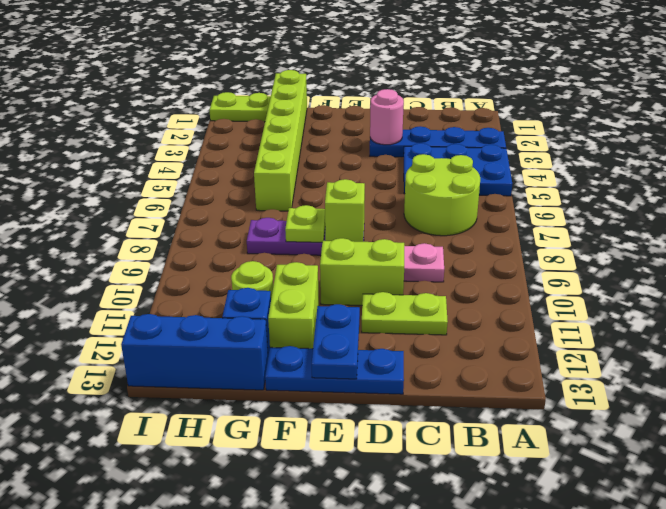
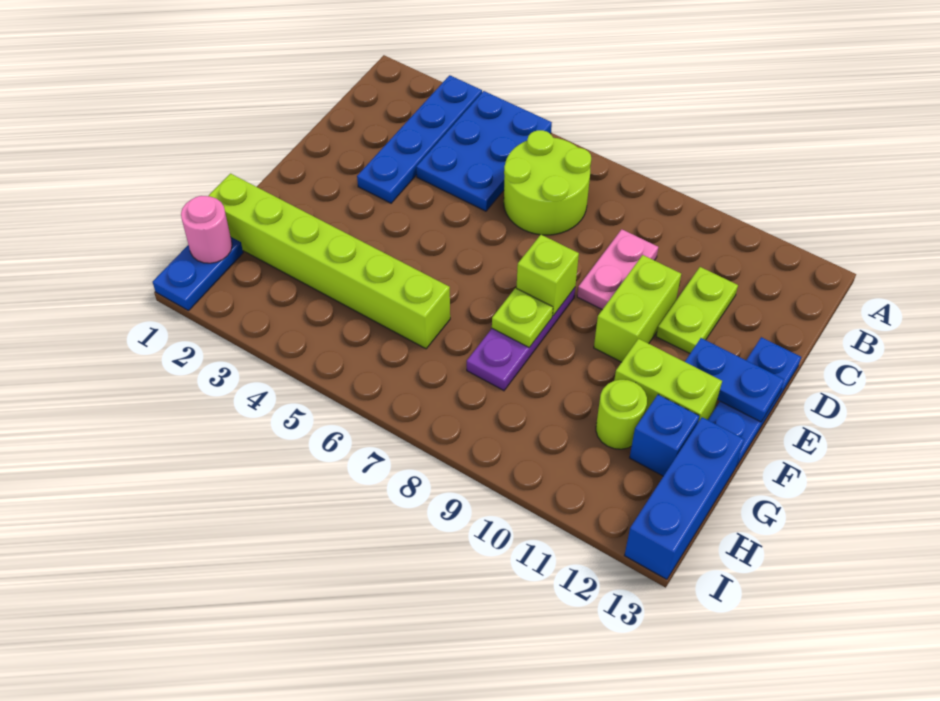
pink round brick D3 level 2 -> pink round brick H1 level 2
lime plate H1:I1 level 1 -> blue plate H1:I1 level 1

